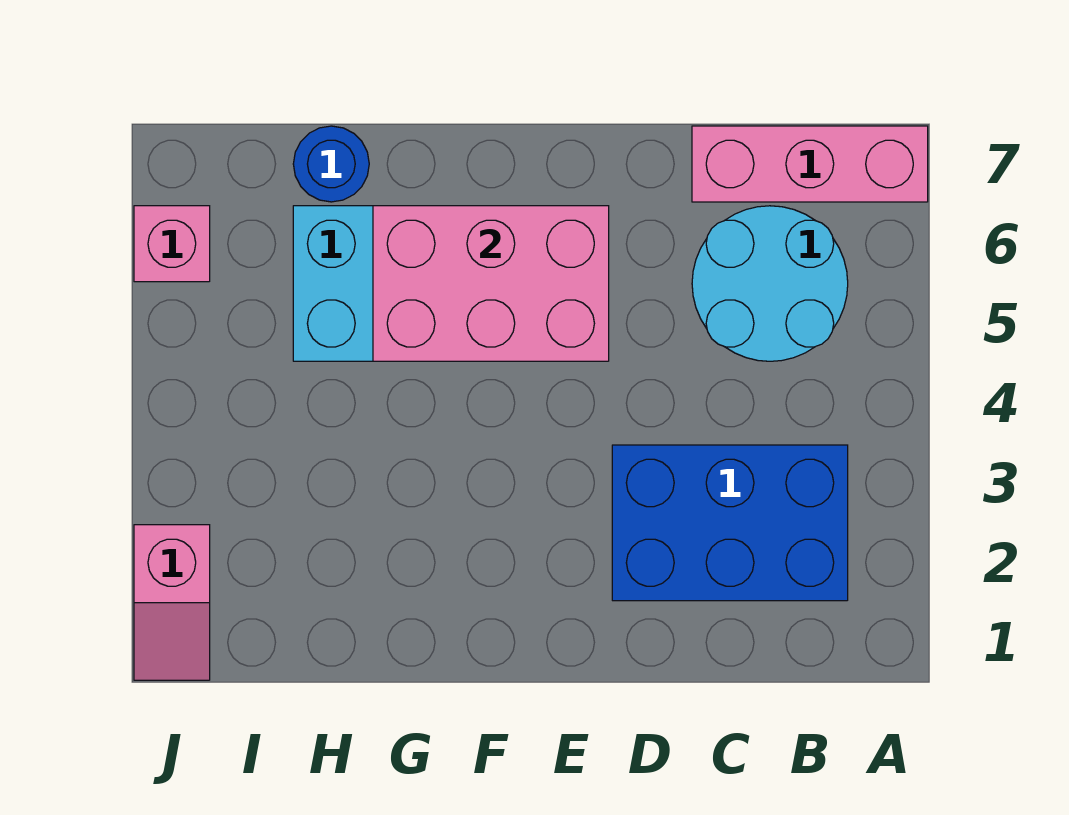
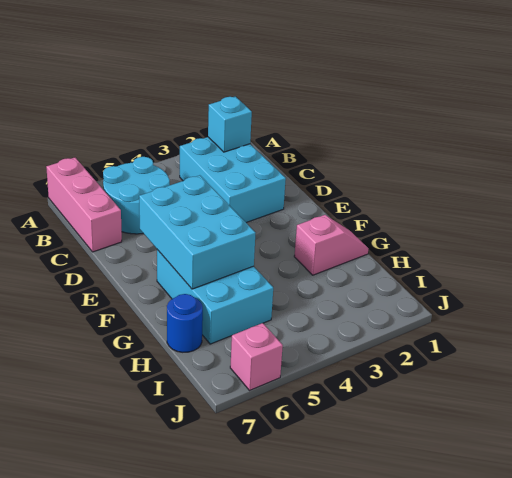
blue brick B2:D3 level 1 -> cyan brick B2:D3 level 1
none -> cyan brick B2 level 2
pink brick E5:G6 level 2 -> cyan brick E5:G6 level 2
pink slope J1:J2 level 1 top 2 -> pink slope G1:G2 level 1 top 2

